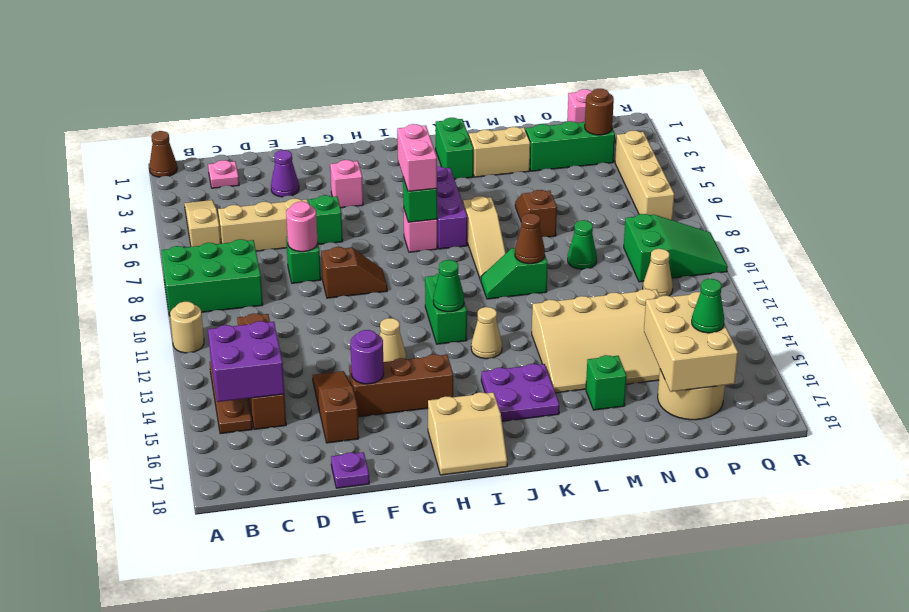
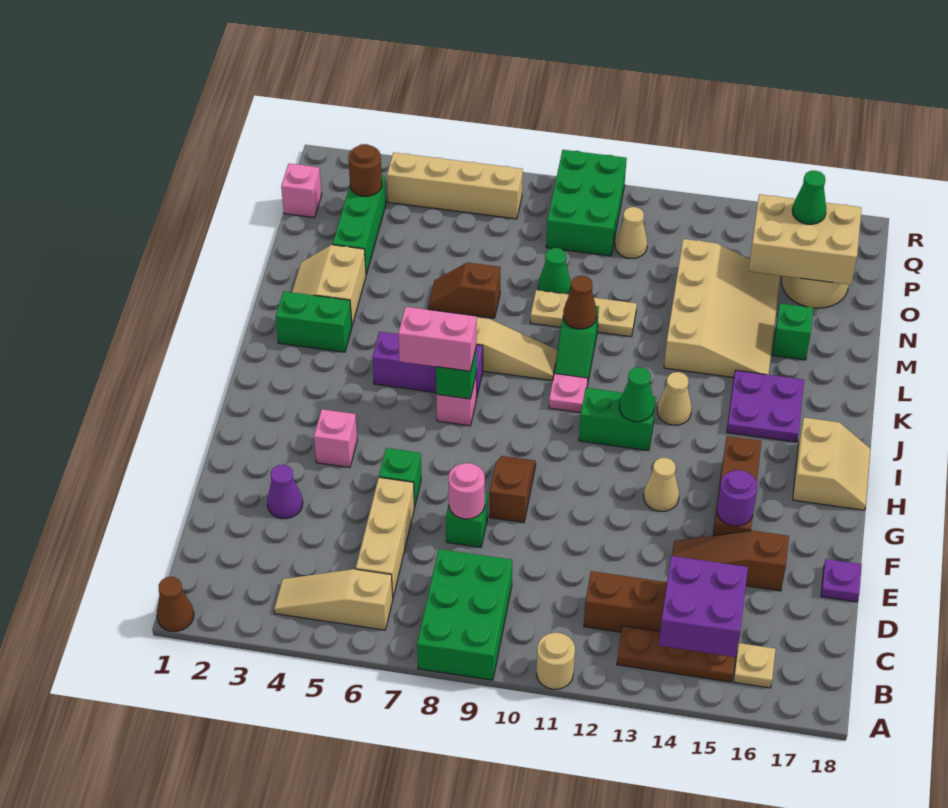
none -> tan plate B16 level 1
pink plate C2 level 1 -> pink plate J10 level 1
none -> tan plate M9:M11 level 1
green slope P9:R10 level 1 top P -> green brick P9:R10 level 1

